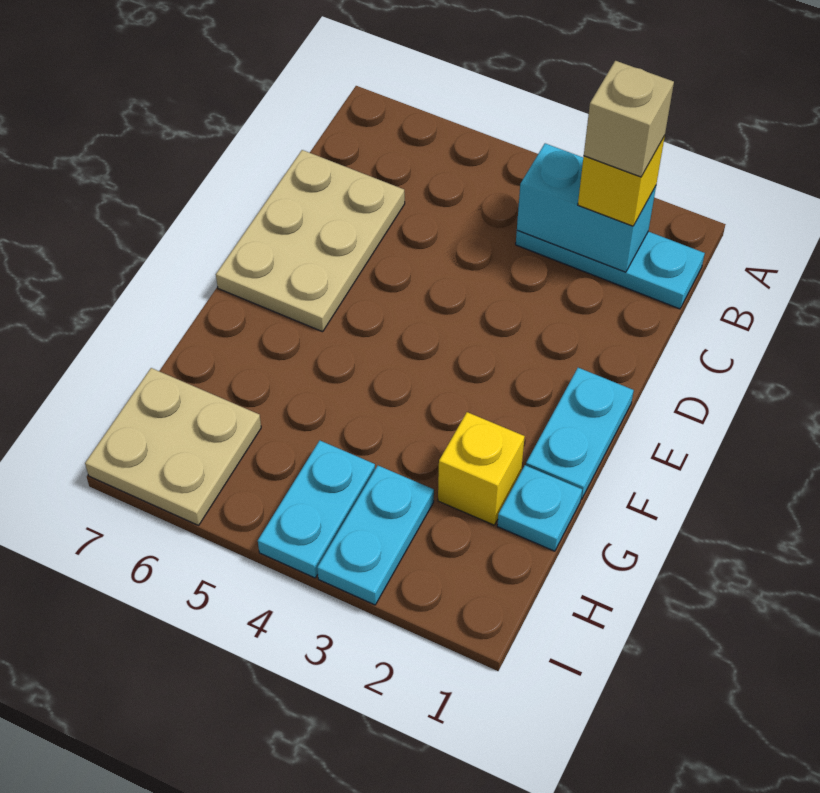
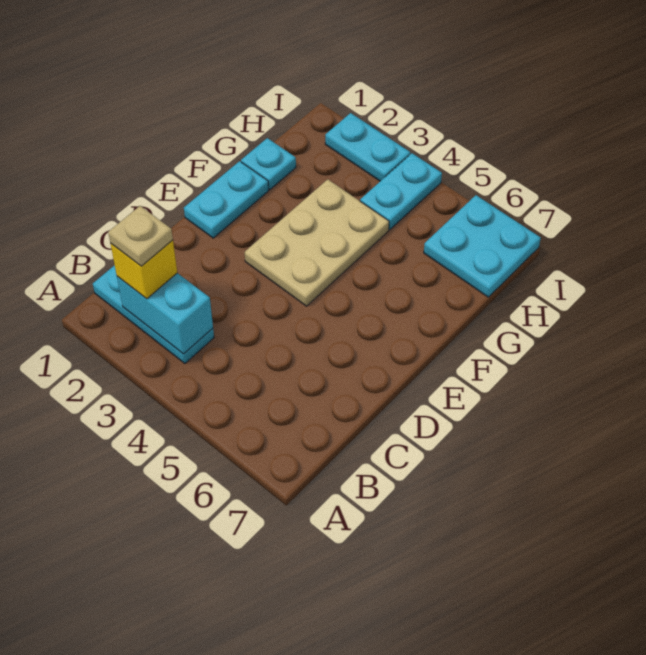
tan brick B2 level 4 -> tan plate B2 level 4
tan plate C6:E7 level 1 -> tan plate E3:G4 level 1
yellow brick G2 level 1 -> none
cyan plate H3:I3 level 1 -> cyan plate I2:I3 level 1
tan plate H6:I7 level 1 -> cyan plate H6:I7 level 1

